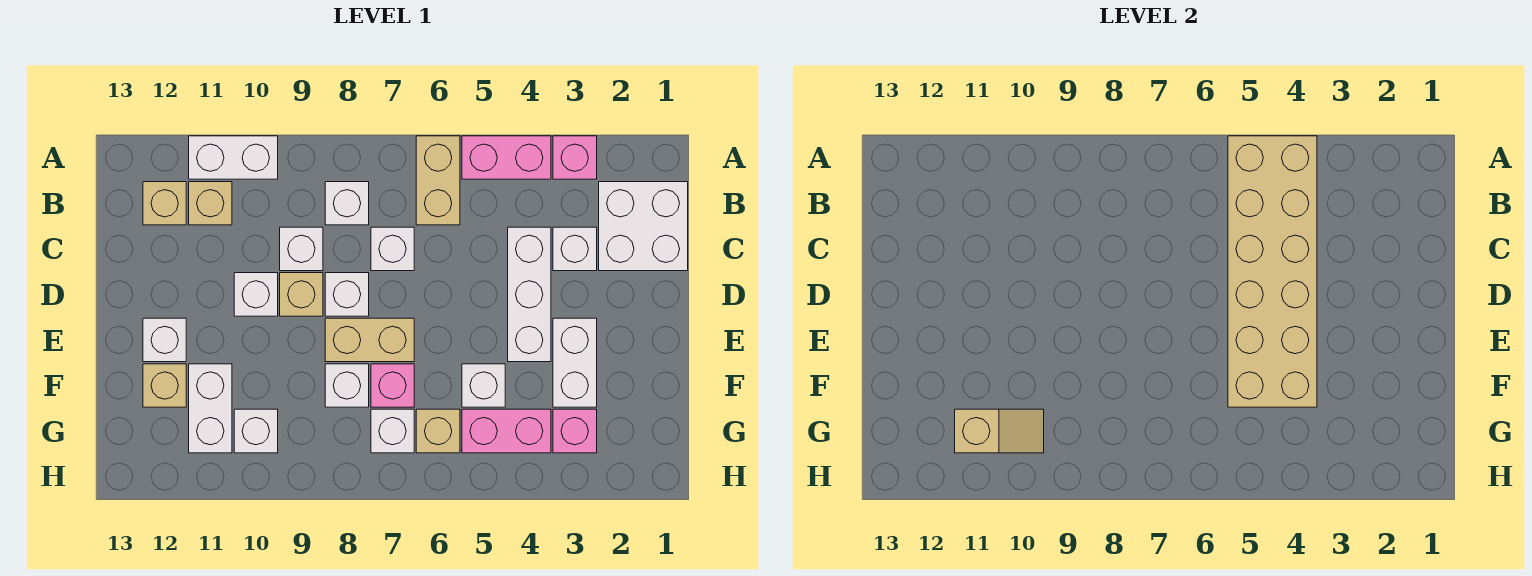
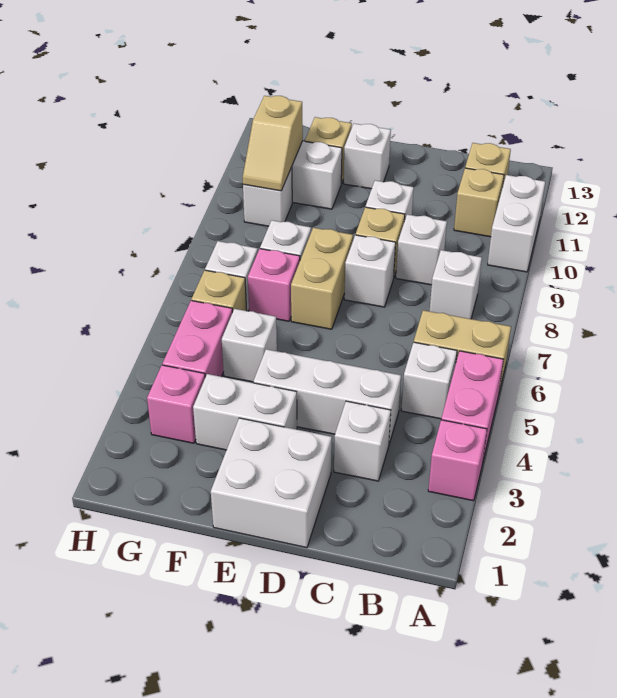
tan brick A4:F5 level 2 -> none
white brick B1:C2 level 1 -> white brick D1:E2 level 1
white brick C7 level 1 -> white brick B5 level 1

